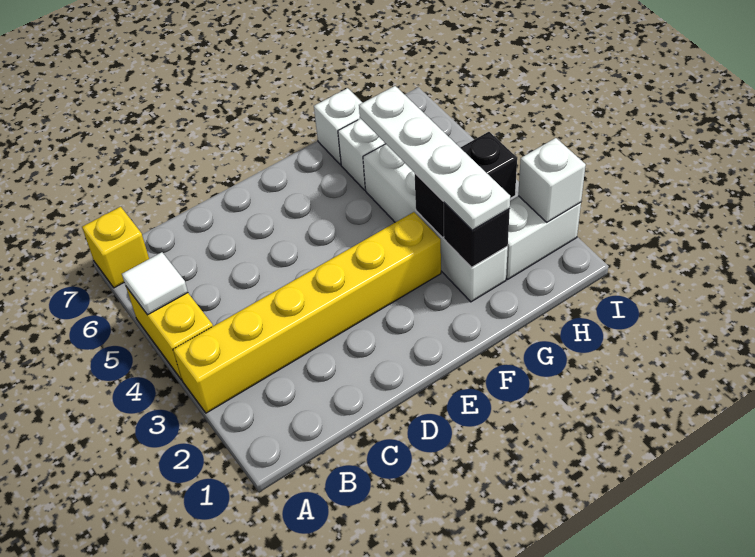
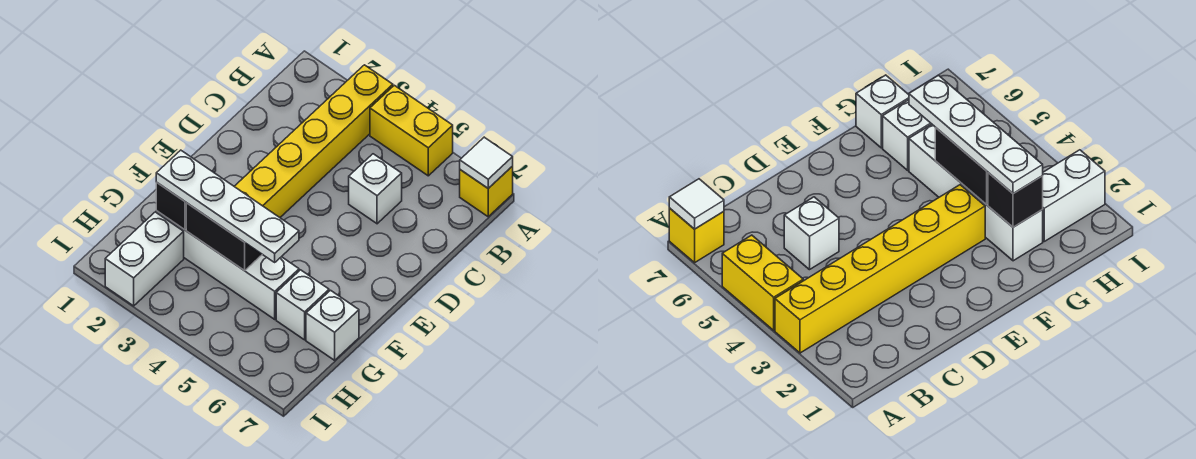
white tile A5 level 2 -> white tile A7 level 2
black brick G3:H3 level 2 -> black brick G3:G4 level 2
white brick I2 level 2 -> white brick C5 level 1

